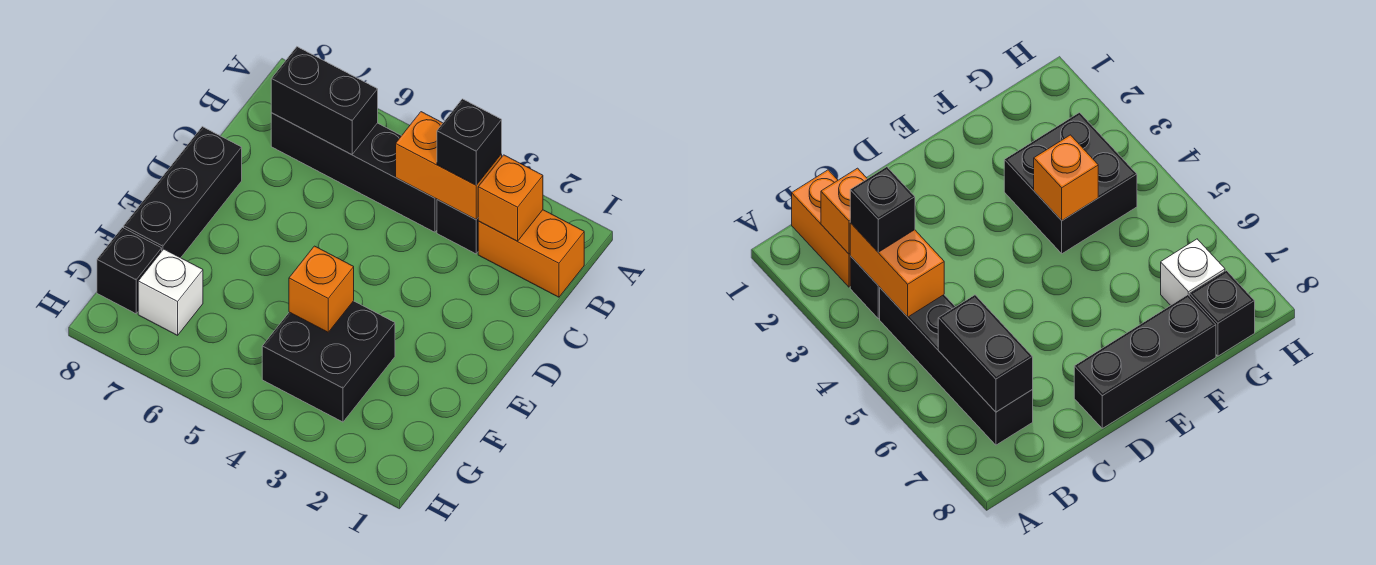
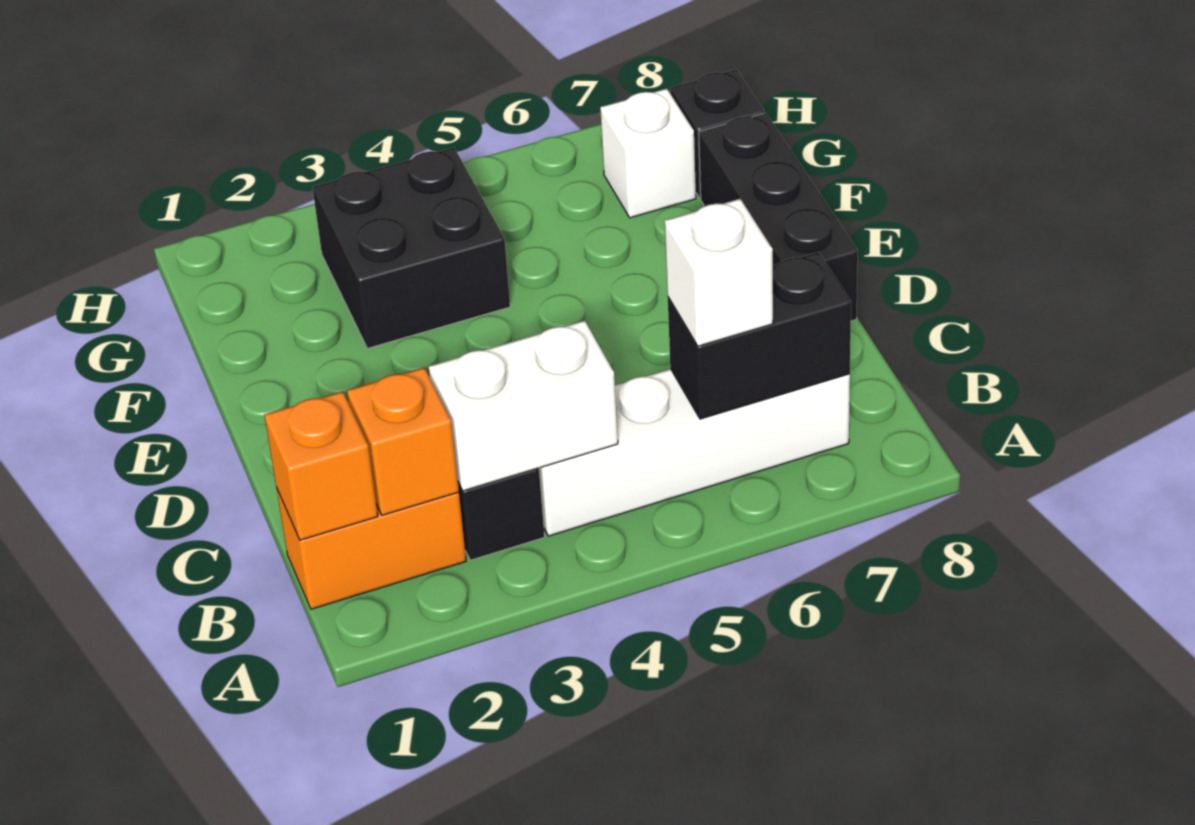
orange brick B3:B4 level 2 -> white brick B3:B4 level 2
black brick B3 level 3 -> none
black brick B4:B7 level 1 -> white brick B4:B7 level 1
none -> white brick B6 level 3
orange brick F4 level 2 -> orange brick B1 level 2

